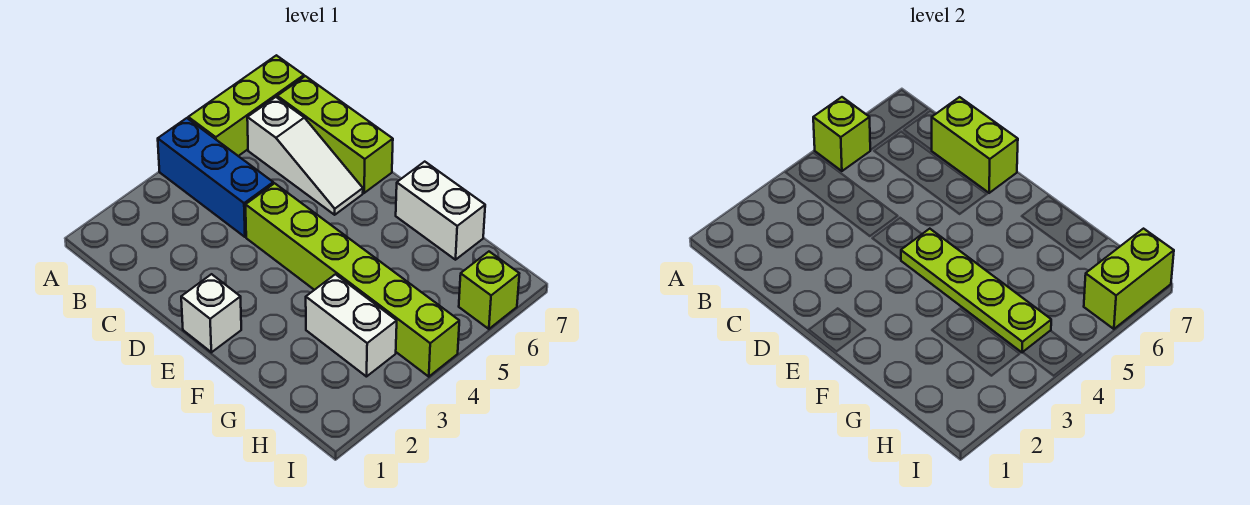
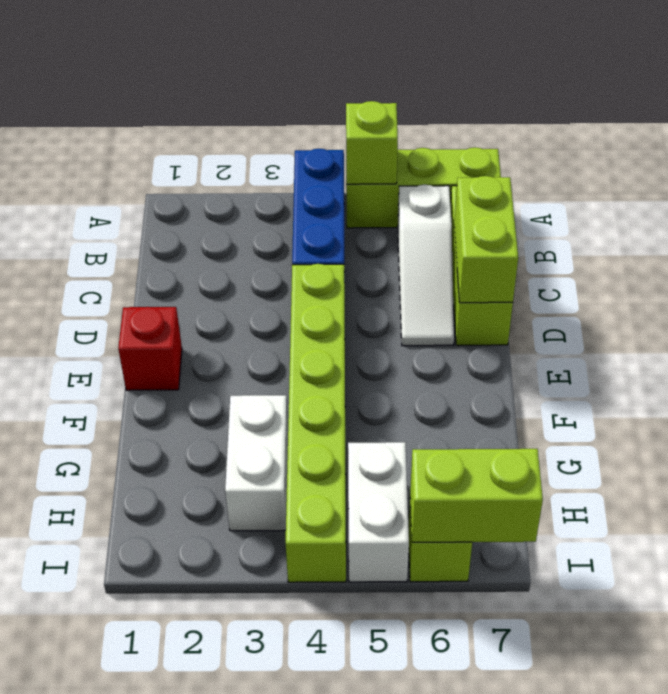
white brick E1 level 1 -> red brick E1 level 1
lime plate E4:H4 level 2 -> none
white brick F7:G7 level 1 -> white brick H5:I5 level 1

